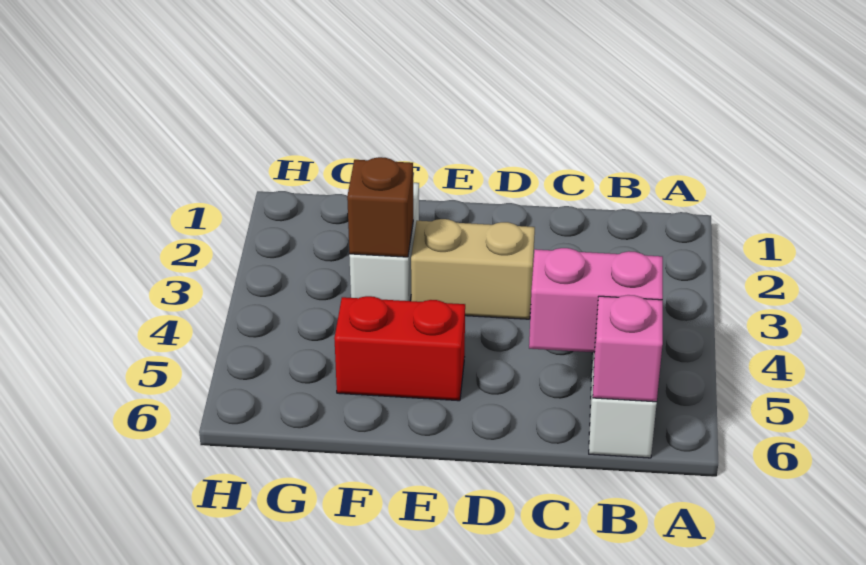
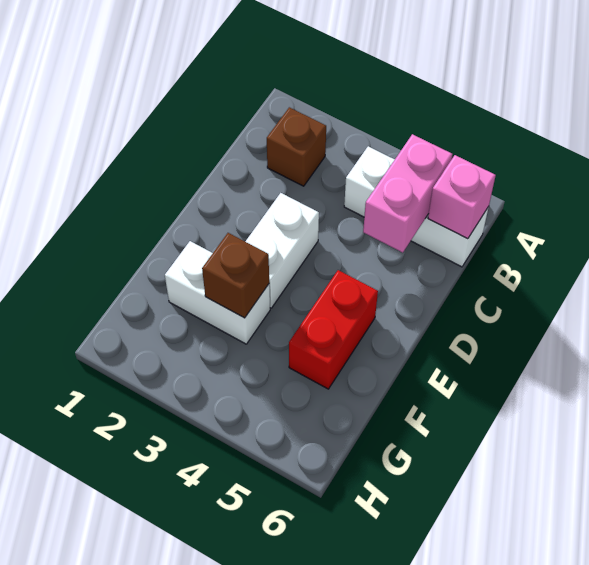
none -> brown brick B2 level 1
tan brick D3:E3 level 1 -> white brick D3:E3 level 1

